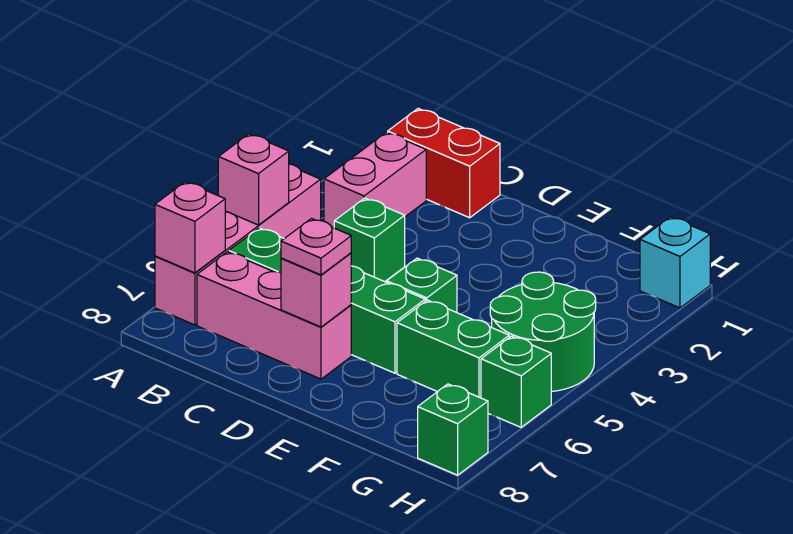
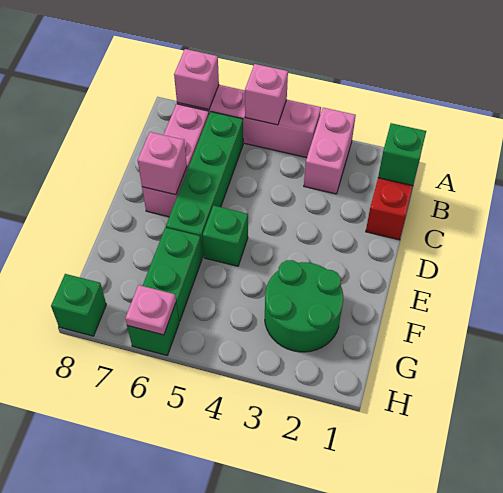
pink brick B2:B3 level 1 -> pink brick A3:B3 level 1
green brick C4 level 1 -> green brick B1 level 2
pink plate D7 level 3 -> pink plate H6 level 2
green round brick G4:H5 level 1 -> green round brick F2:G3 level 1
cyan brick H1 level 1 -> none

